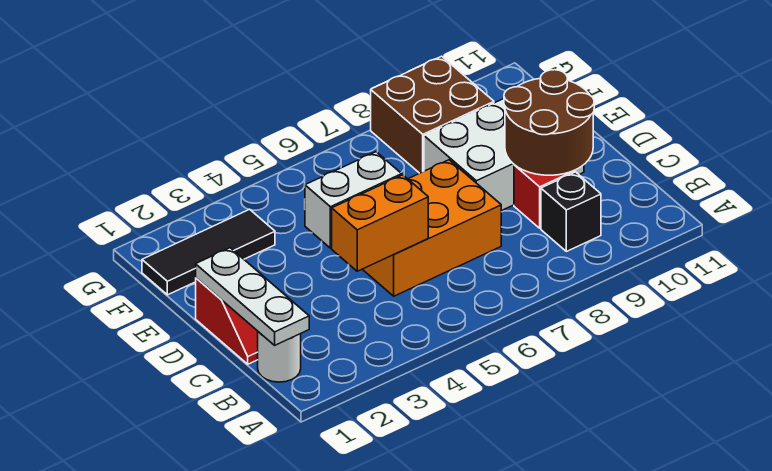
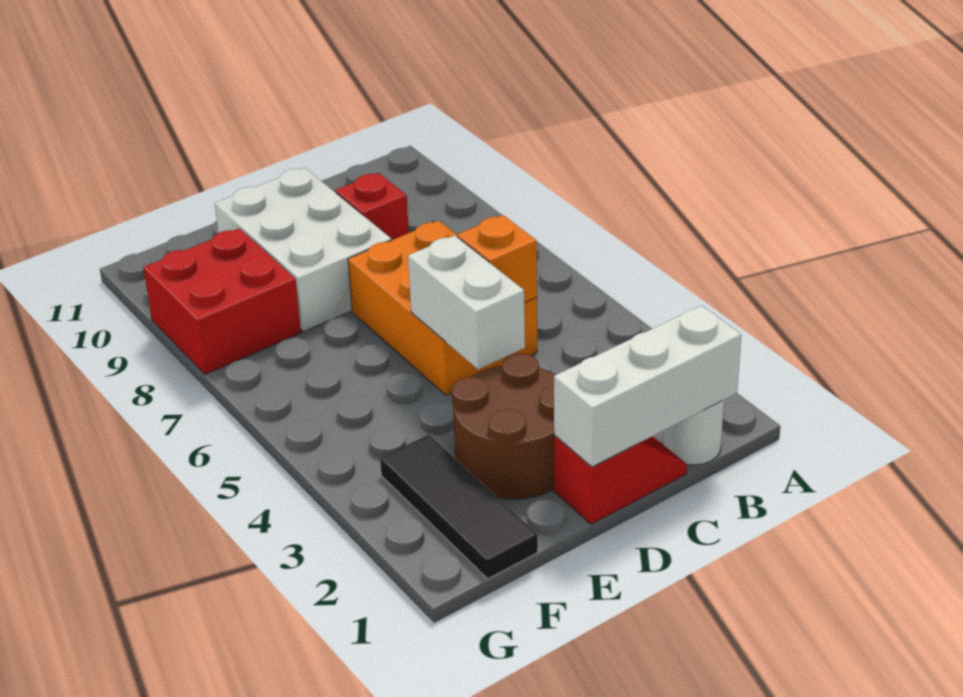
white plate B1:D1 level 2 -> white brick B1:D1 level 2
black brick B9 level 1 -> none
orange brick C4:C5 level 2 -> orange brick C5 level 2
brown round brick C9:D10 level 2 -> brown round brick D2:E3 level 1
brown brick F8:G9 level 1 -> red brick F8:G9 level 1

